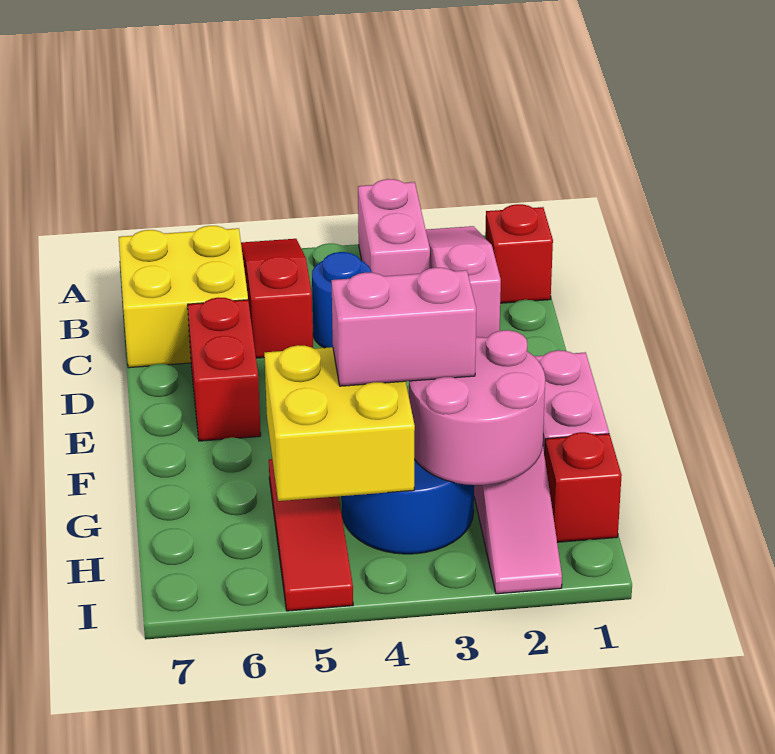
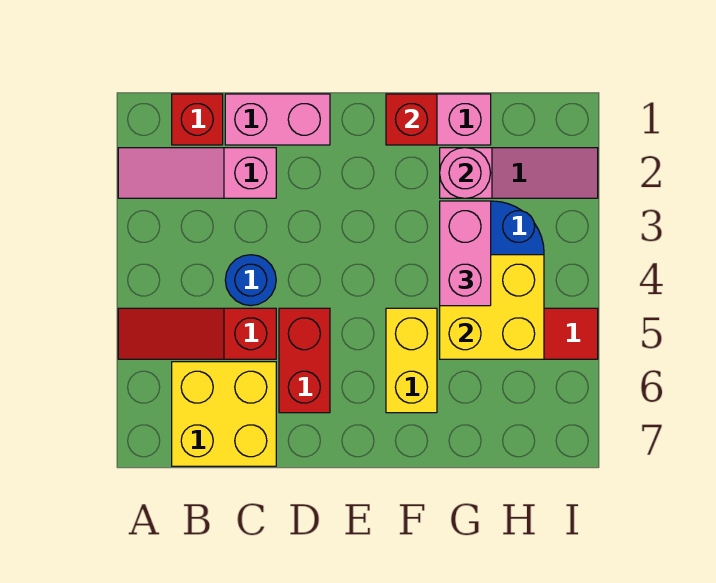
pink brick A3:B3 level 1 -> pink brick C1:D1 level 1
red brick D6:E6 level 1 -> red brick D5:D6 level 1
none -> yellow brick F5:F6 level 1
pink round brick G2:H3 level 2 -> pink round brick G2 level 2
red brick H1 level 1 -> red brick F1 level 2

